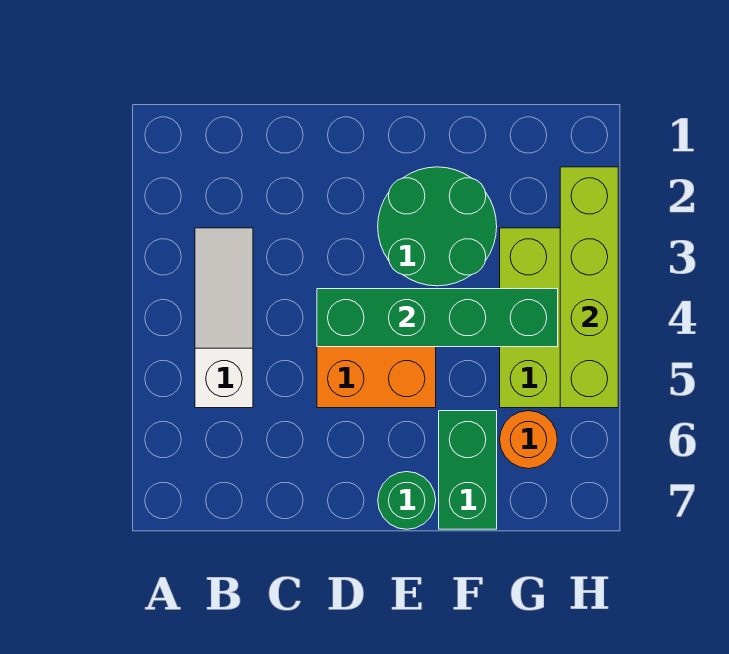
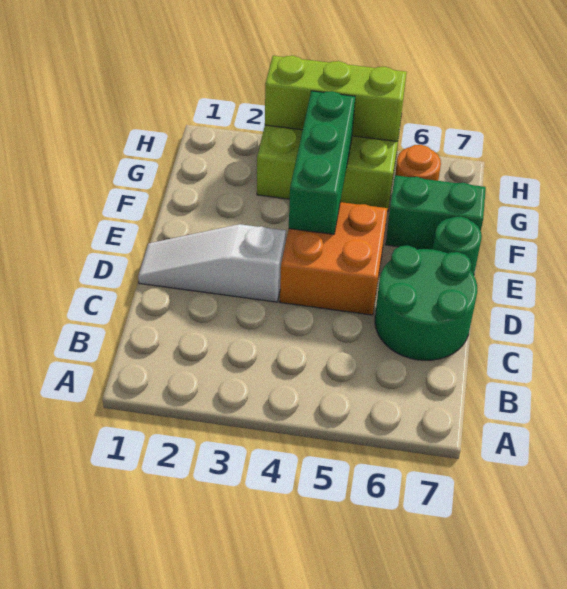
white slope B3:B5 level 1 top 5 -> white slope D1:D3 level 1 top 3
green brick D4:G4 level 2 -> green brick E4:G4 level 2
green round brick E2:F3 level 1 -> green round brick C6:D7 level 1
lime brick H2:H5 level 2 -> lime brick H3:H5 level 2

